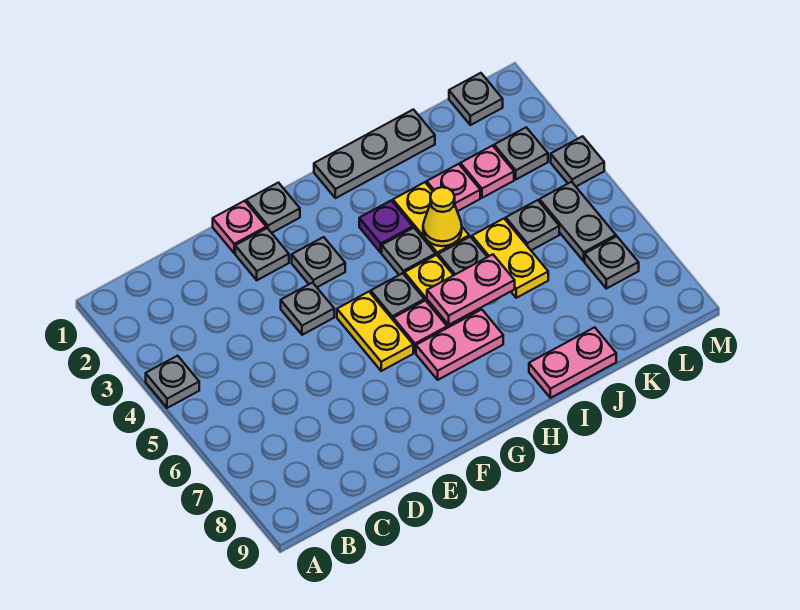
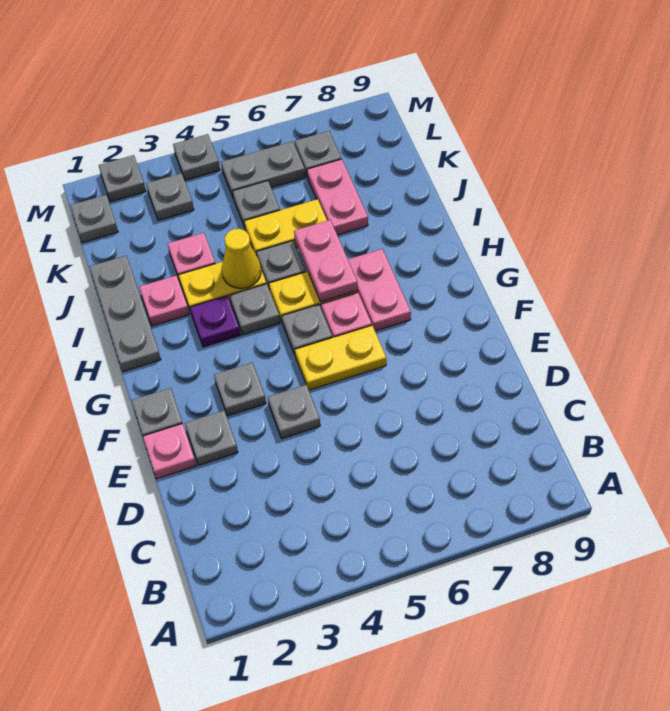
grey plate A4 level 1 -> grey plate M2 level 1
pink plate I9:J9 level 1 -> pink plate J7:K7 level 1
pink plate K3 level 1 -> pink plate I2 level 1

